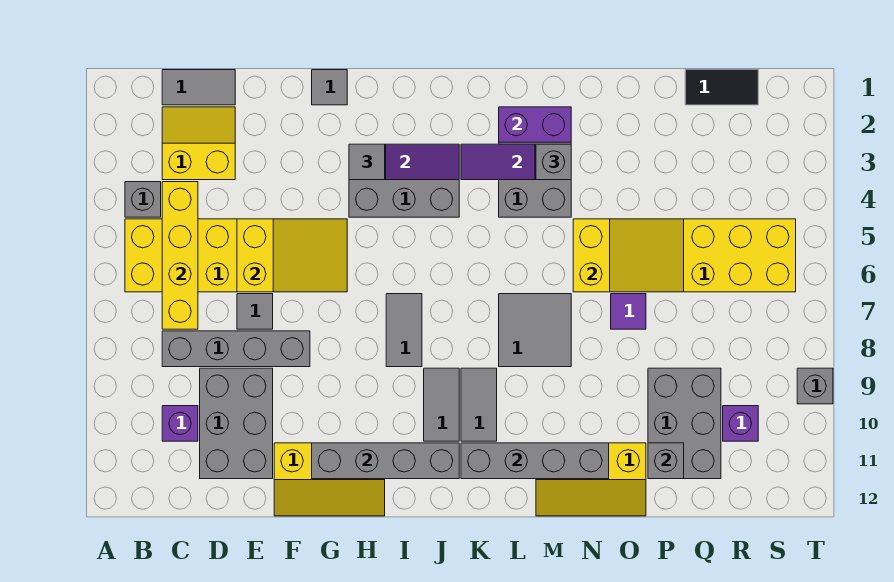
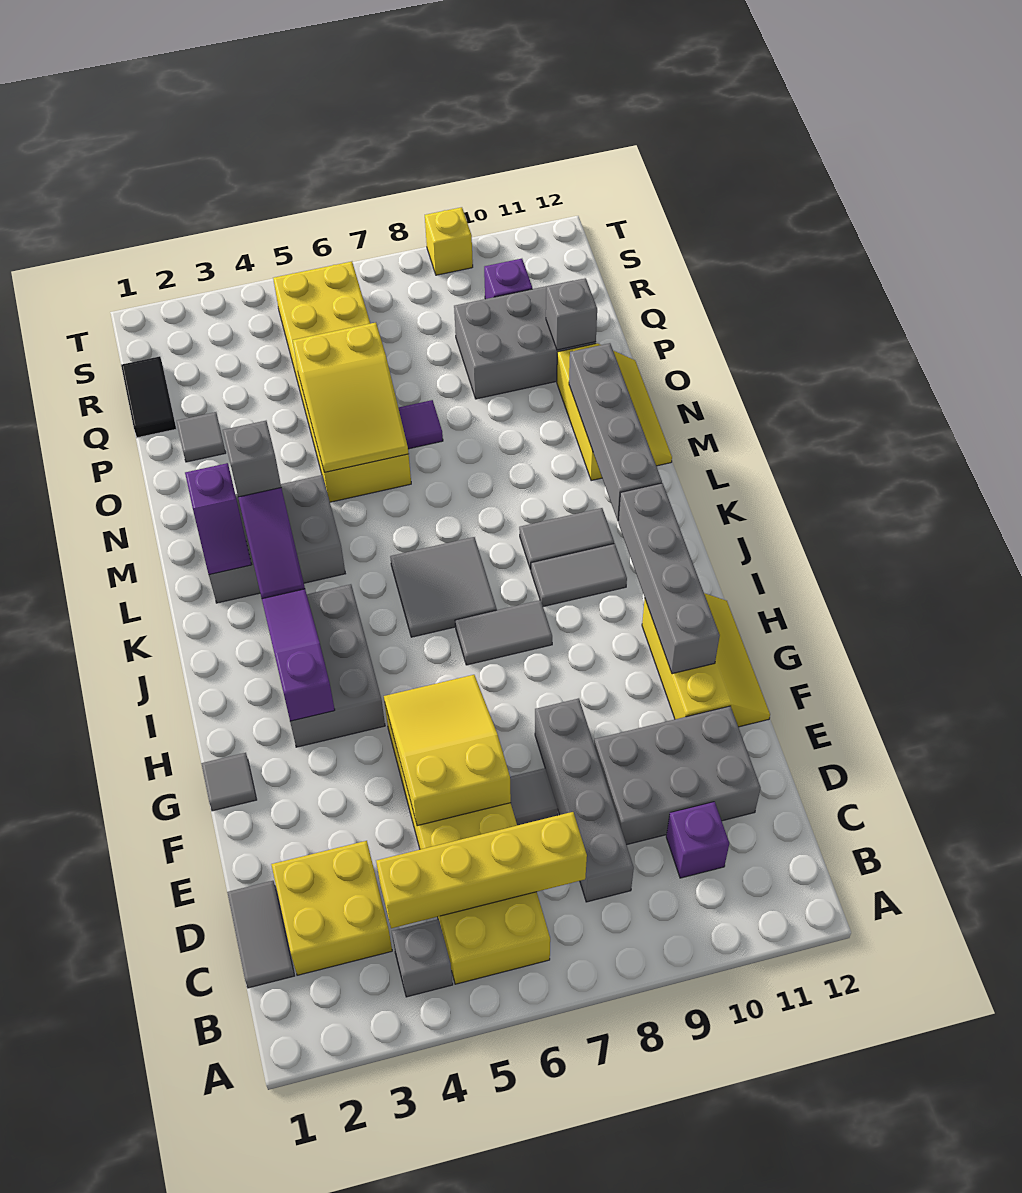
yellow slope C2:D3 level 1 top 3 -> yellow brick C2:D3 level 1
grey tile H3 level 3 -> grey tile P2 level 1
purple brick L2:M2 level 2 -> purple slope L2:M2 level 2 top M
grey tile L7:M8 level 1 -> grey tile J6:K7 level 1
yellow slope N5:P6 level 2 top N -> yellow slope N5:P6 level 2 top P
grey brick T9 level 1 -> yellow brick T9 level 1

